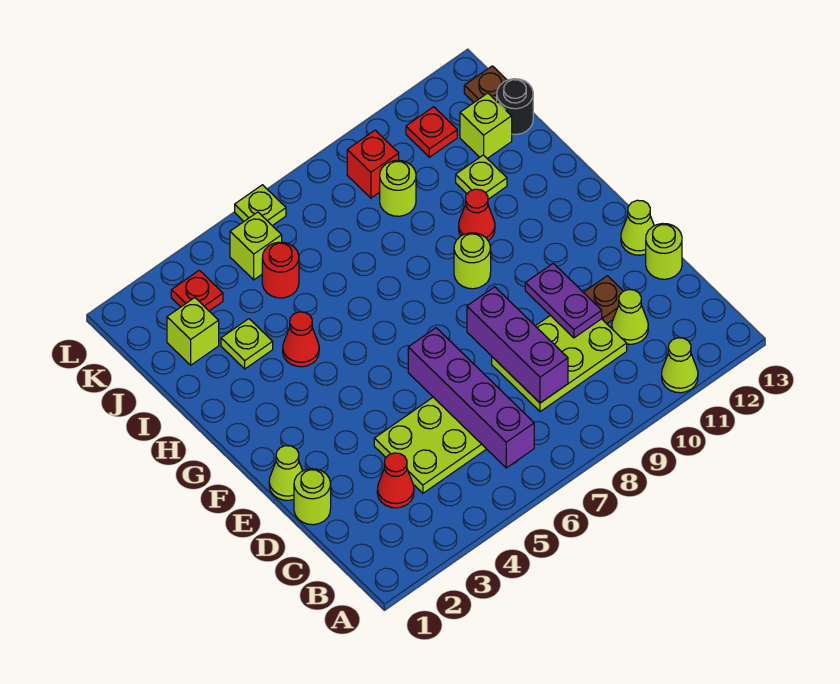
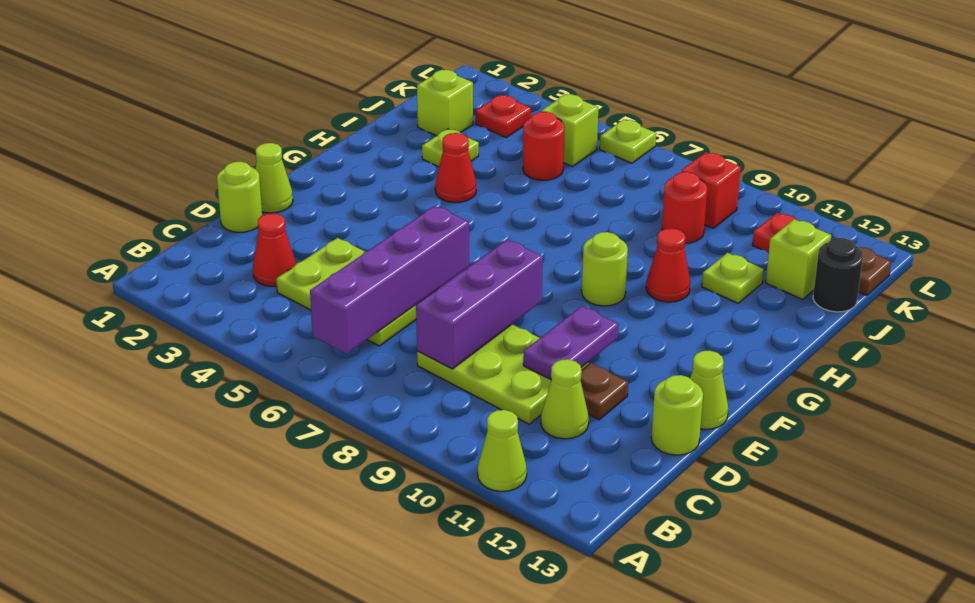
lime round brick J9 level 1 -> red round brick J9 level 1

